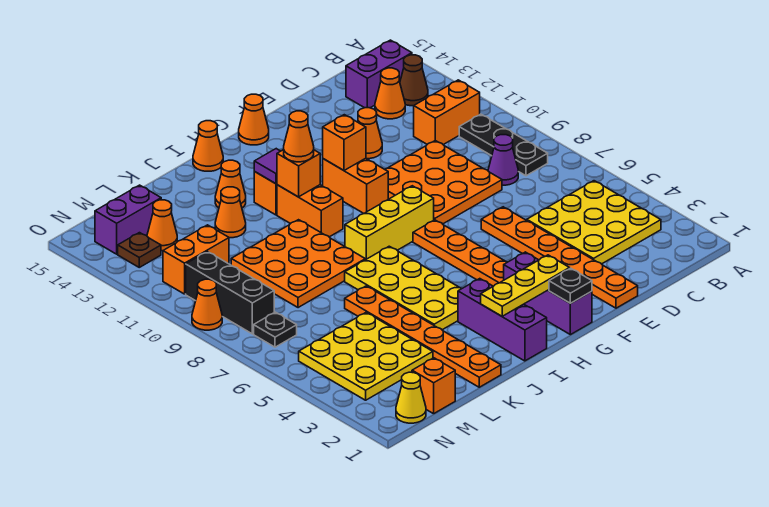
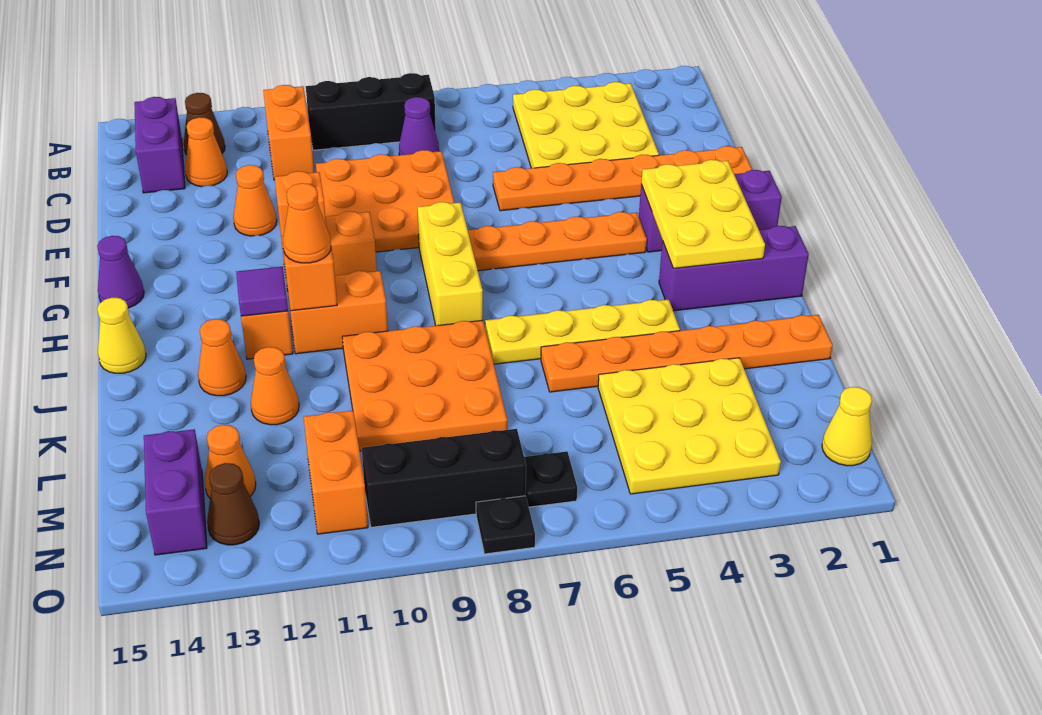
black plate B8:B10 level 1 -> black brick B8:B10 level 1
black plate G1 level 2 -> black plate O8 level 1
yellow plate G2:I2 level 2 -> yellow plate G2:I3 level 2
orange cone G15 level 1 -> purple cone G15 level 1
yellow plate I4:J7 level 1 -> yellow plate J4:J7 level 1
orange cone I15 level 1 -> yellow cone I15 level 1
orange brick M1 level 1 -> none
brown plate N13 level 1 -> brown cone N13 level 1
orange cone O9 level 1 -> none

